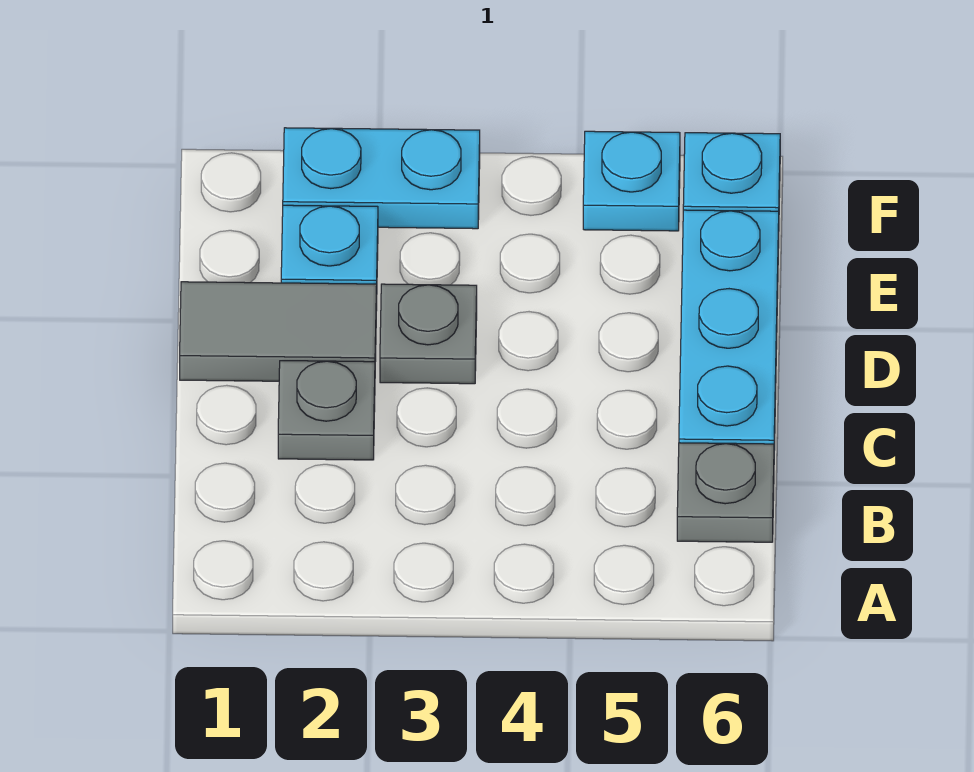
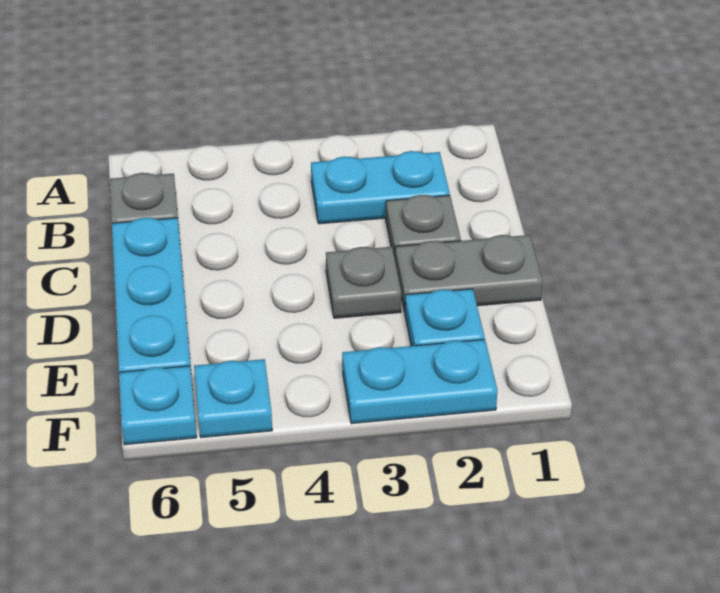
none -> cyan plate B2:B3 level 1
grey tile D1:D2 level 1 -> grey plate D1:D2 level 1

